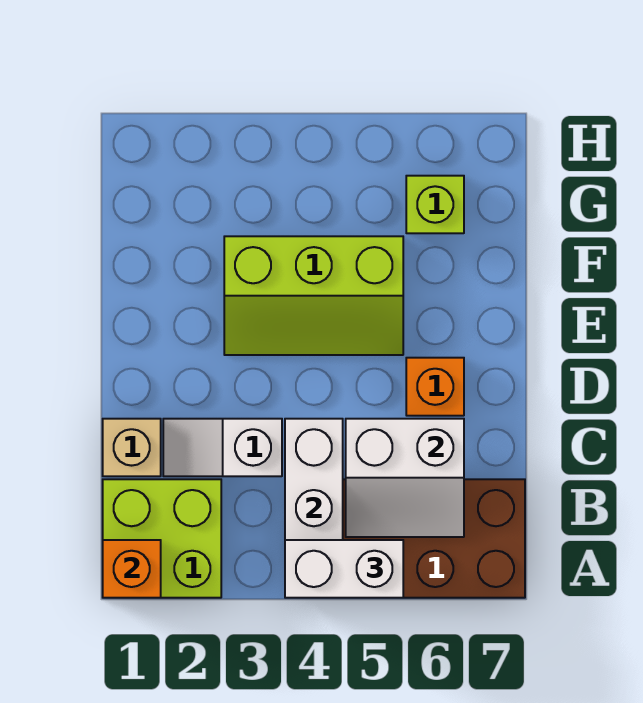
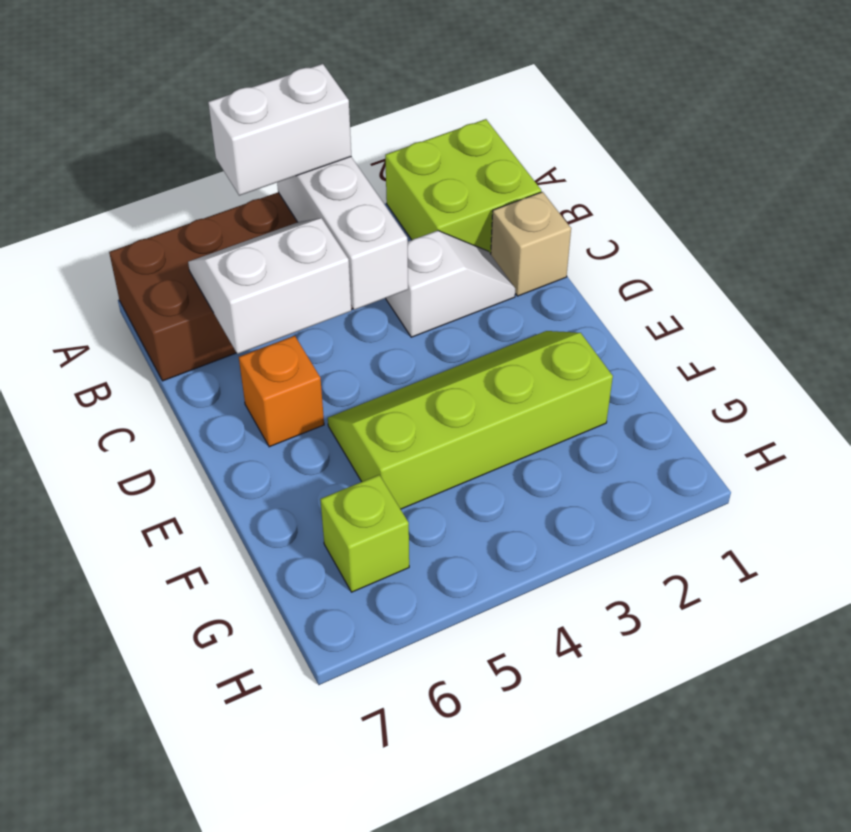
orange brick A1 level 2 -> none
lime slope E3:F5 level 1 top F -> lime slope E2:F5 level 1 top F

